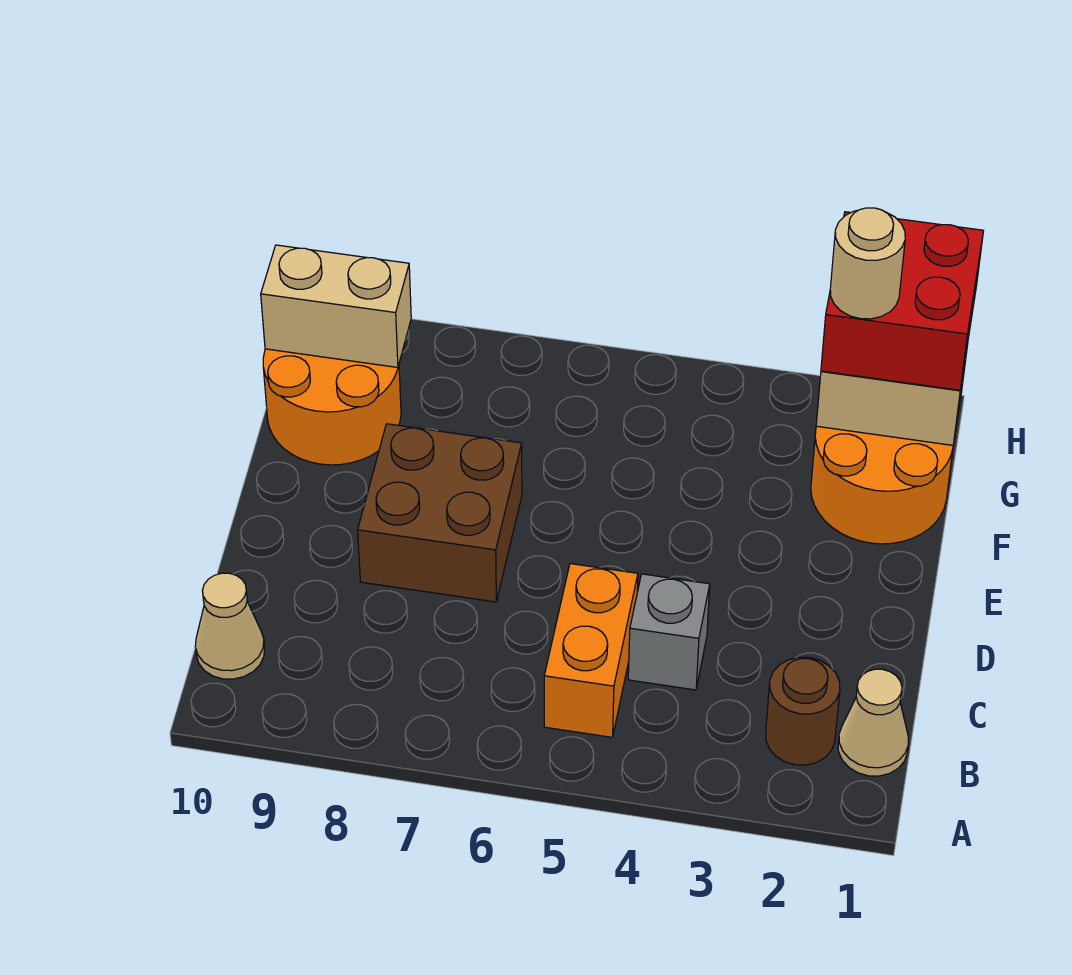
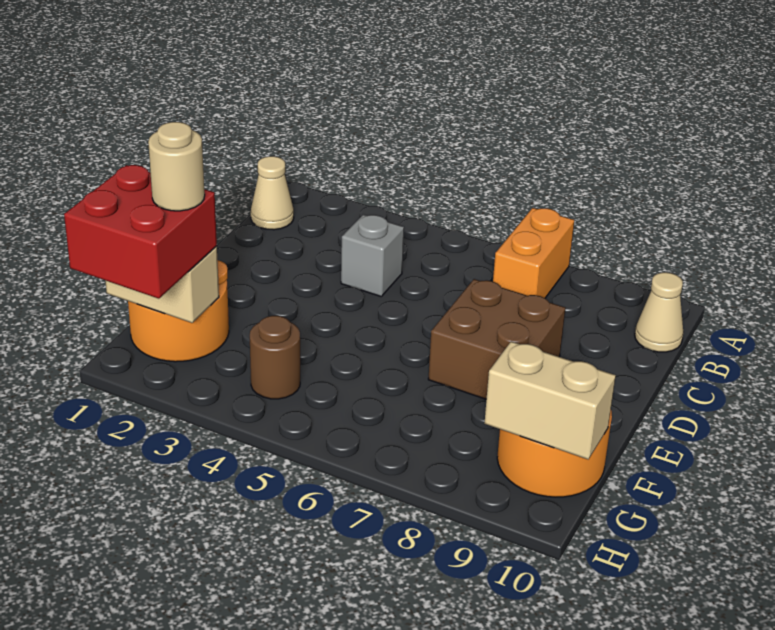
brown round brick B2 level 1 -> brown round brick G4 level 1
orange brick B5:C5 level 1 -> orange brick A7:B7 level 1

